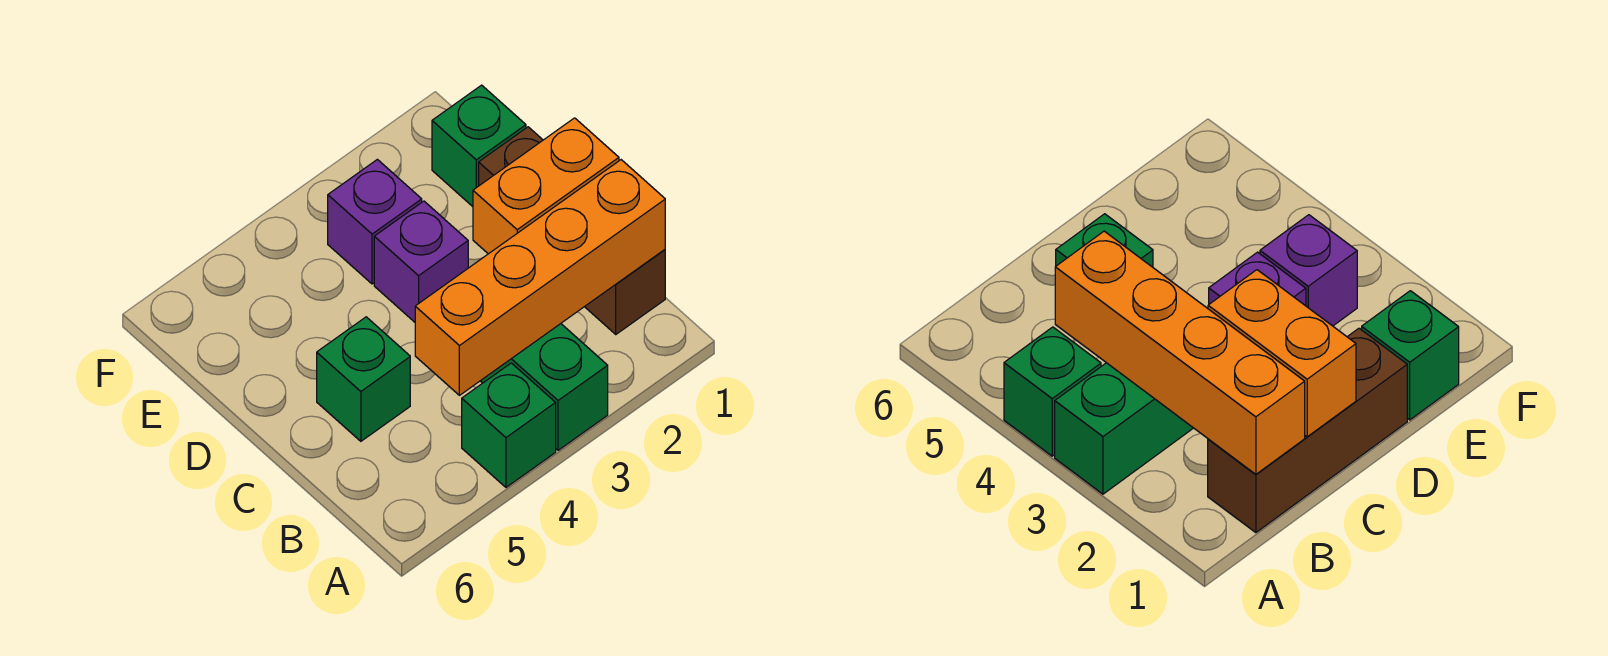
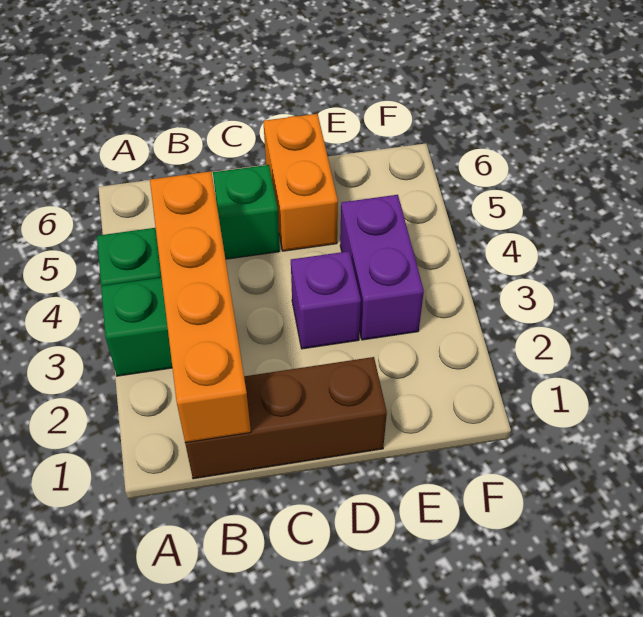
orange brick C1:C2 level 2 -> orange brick D5:D6 level 1
green brick E1 level 1 -> none
purple brick E3 level 1 -> purple brick E3:E4 level 1

